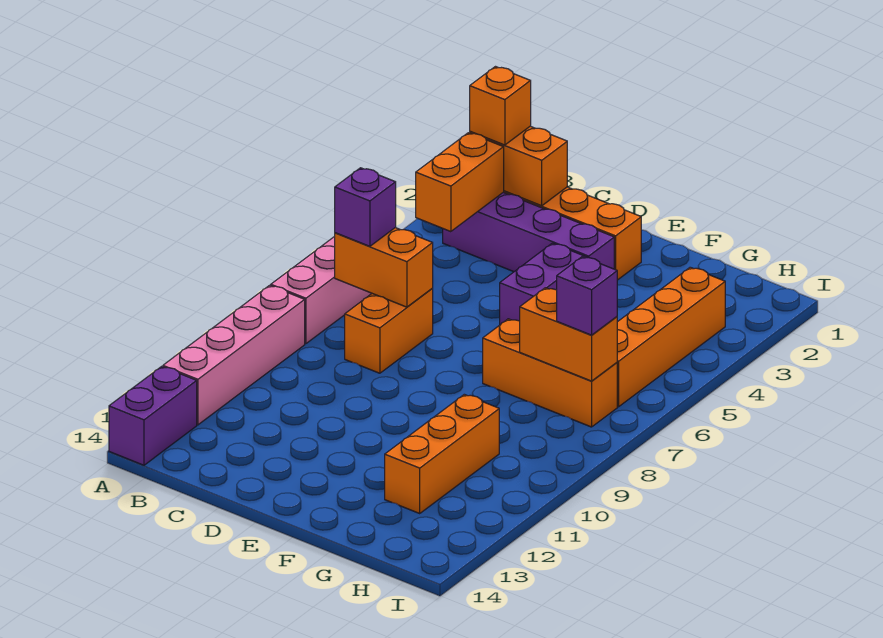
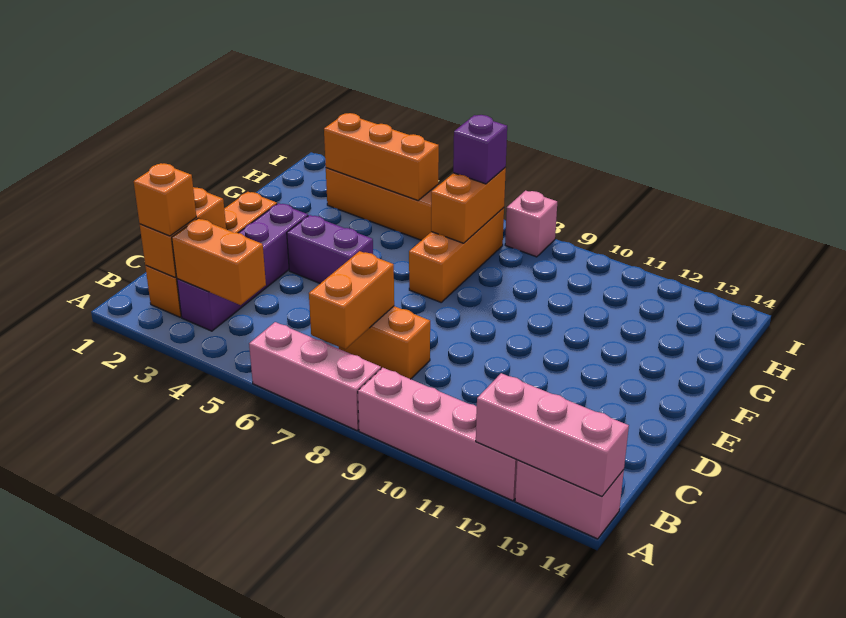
none -> pink brick A12:A14 level 2
purple brick A13:A14 level 1 -> pink brick A13:A14 level 1
purple brick B7 level 3 -> none
orange brick G10:G12 level 1 -> orange brick H3:H5 level 2
none -> pink brick I8 level 1

